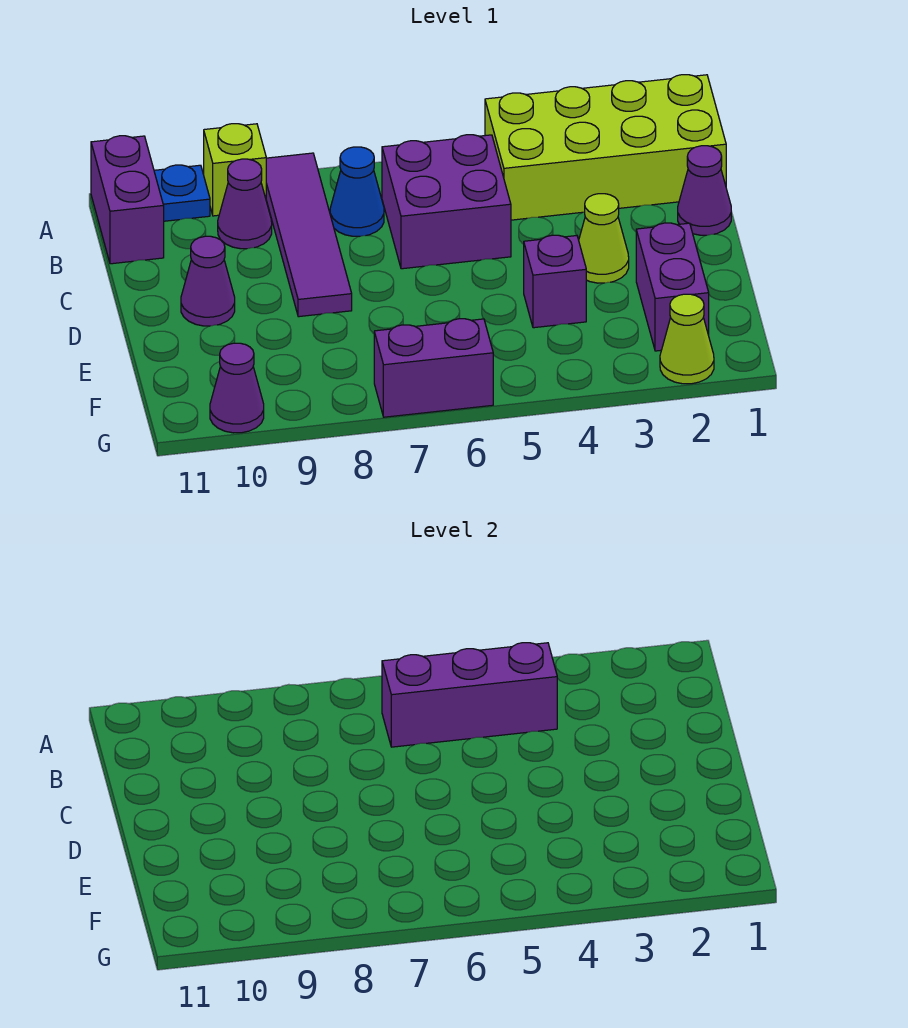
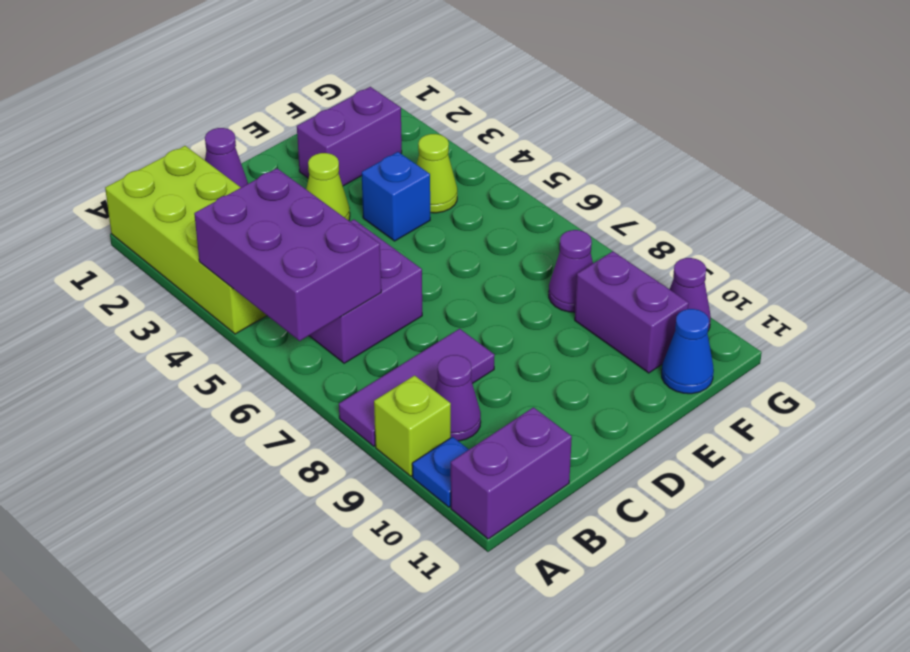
purple tile A8:D8 level 1 -> purple tile A8:C8 level 1
purple brick B4:B6 level 2 -> purple brick A4:B6 level 2
blue cone B7 level 1 -> blue cone F11 level 1
purple cone D10 level 1 -> purple cone F8 level 1
purple brick E4 level 1 -> blue brick E4 level 1
lime cone G2 level 1 -> lime cone F4 level 1
purple brick G6:G7 level 1 -> purple brick F9:F10 level 1

